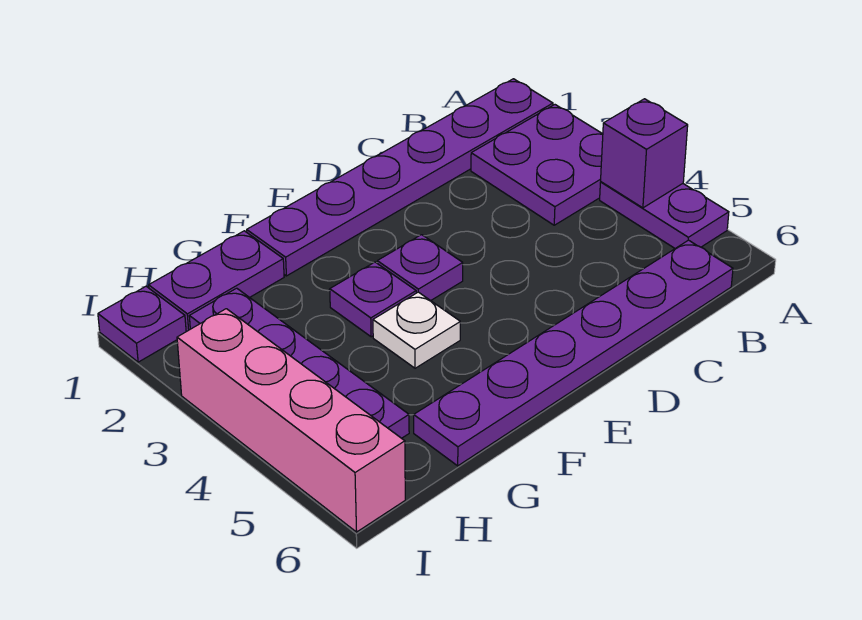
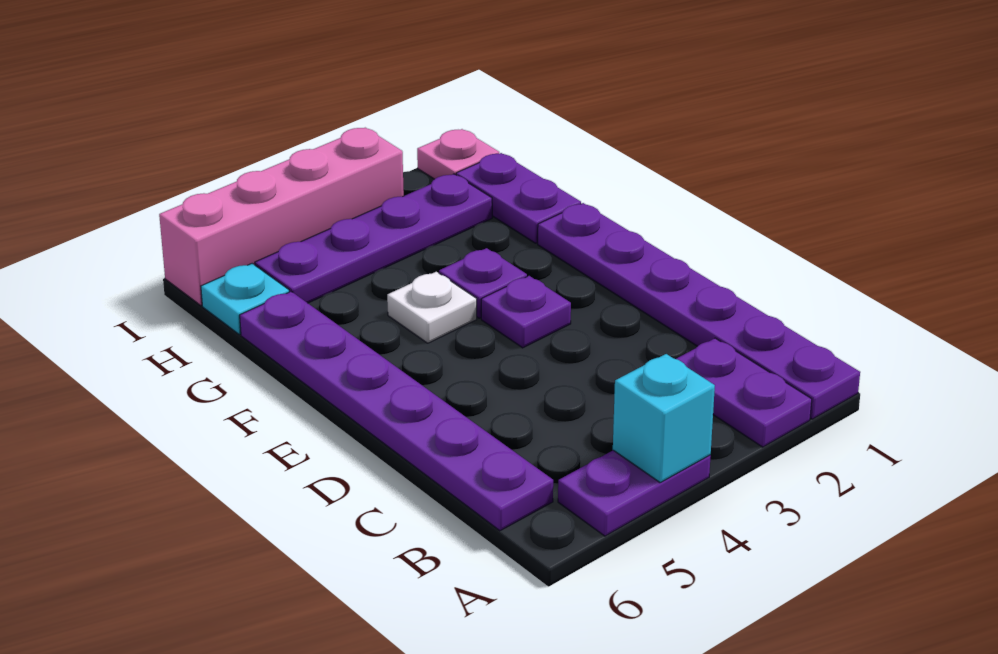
purple plate A2:B3 level 1 -> purple plate A2:B2 level 1
purple brick A4 level 2 -> cyan brick A4 level 2
none -> cyan plate H6 level 1
purple plate I1 level 1 -> pink plate I1 level 1

